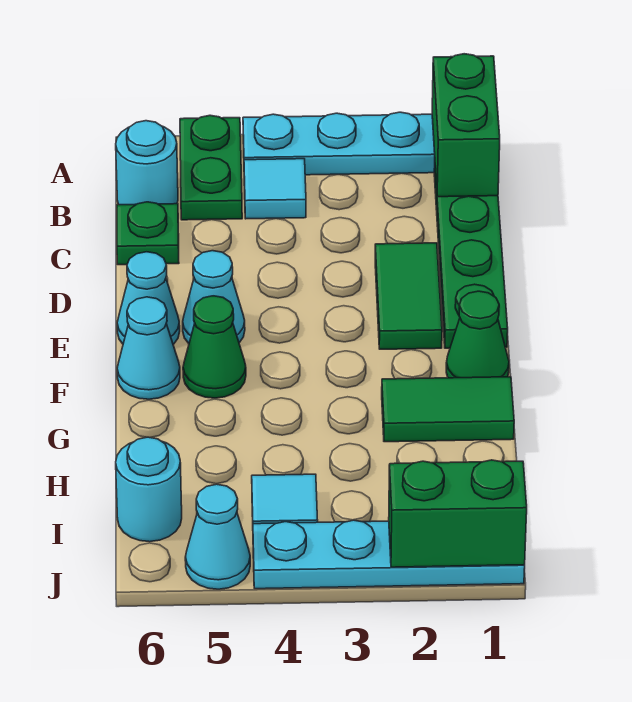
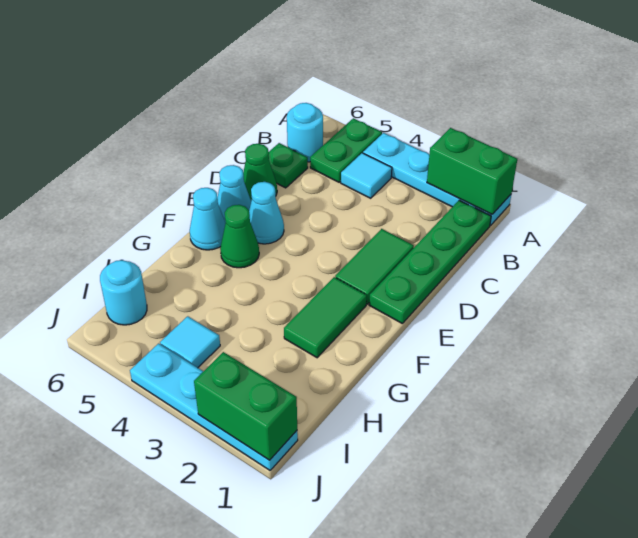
green brick A1:B1 level 2 -> green brick A1:A2 level 2
green cone F1 level 1 -> green cone D6 level 1
green tile G1:G2 level 1 -> green tile F2:G2 level 1
cyan cone J5 level 1 -> none

